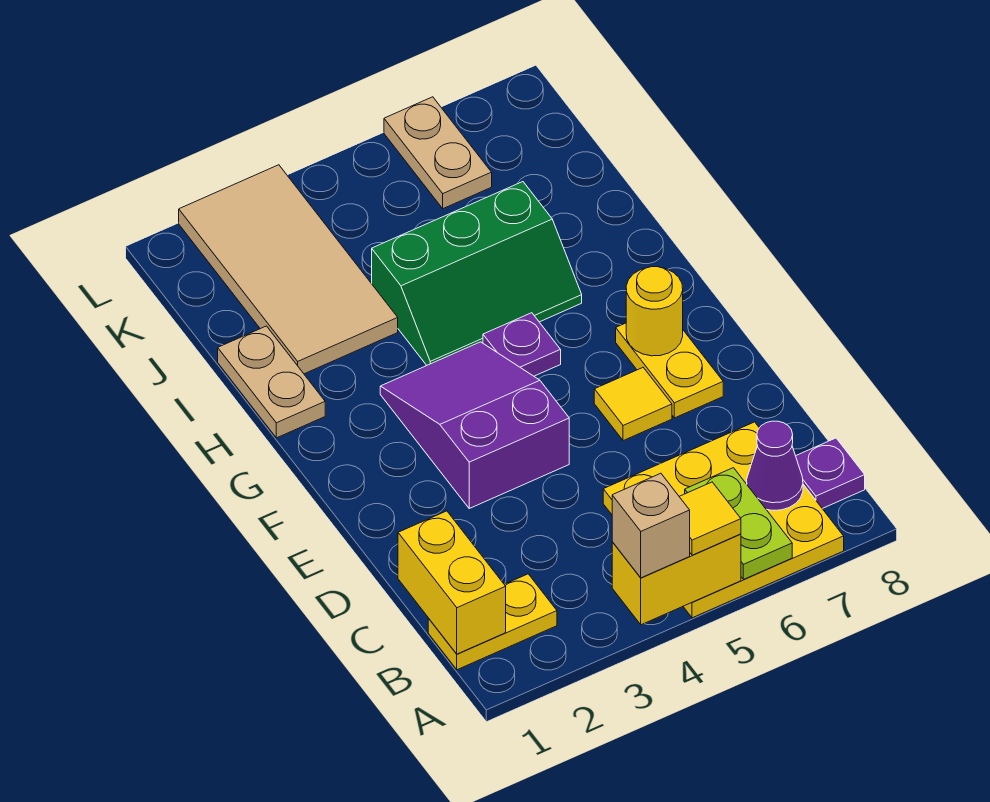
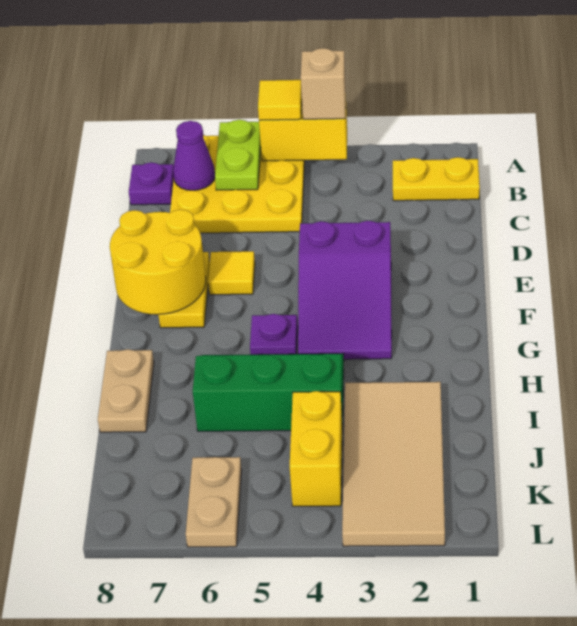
yellow brick B1:C1 level 2 -> yellow brick J4:K4 level 1
yellow round brick F7 level 2 -> yellow round brick E7:F8 level 2
tan plate H1:I1 level 1 -> tan plate H8:I8 level 1

